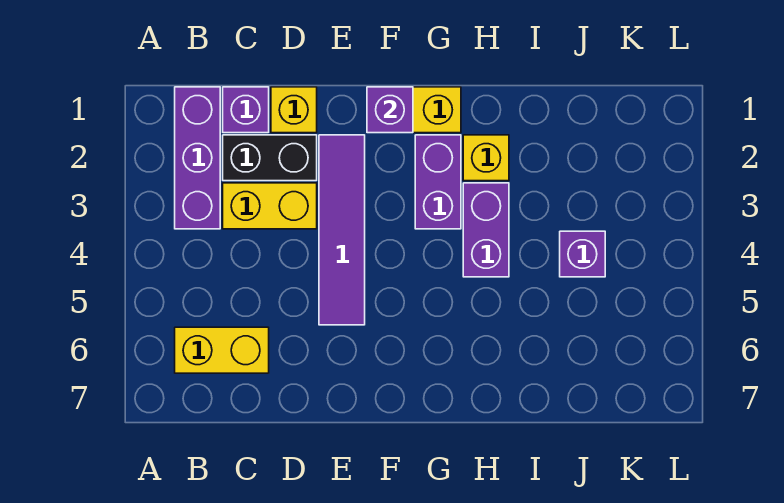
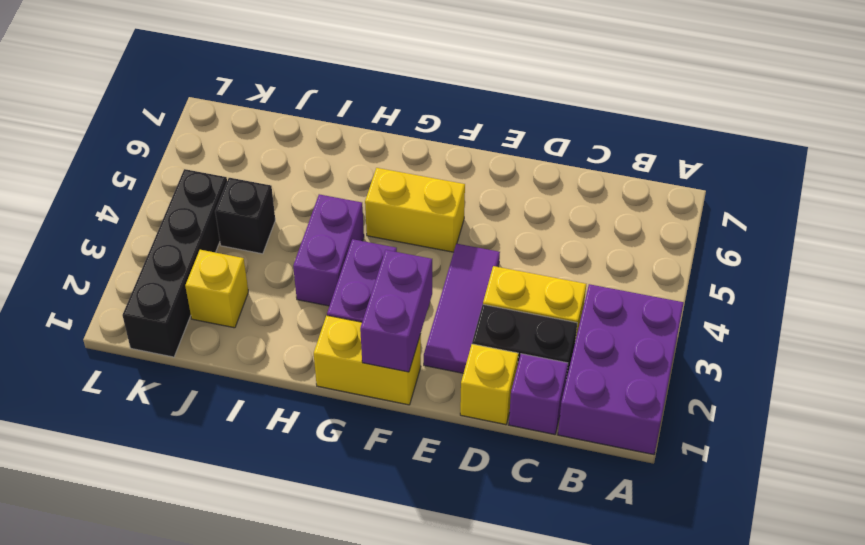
purple brick B1:B3 level 1 -> purple brick A1:B3 level 1
yellow brick B6:C6 level 1 -> yellow brick F5:G5 level 1
purple tile E2:E5 level 1 -> purple tile E2:E4 level 1
purple brick F1 level 2 -> purple brick F1:F2 level 2
yellow brick H2 level 1 -> yellow brick J2 level 1
purple brick J4 level 1 -> black brick J4 level 1
none -> black brick K1:K4 level 1

